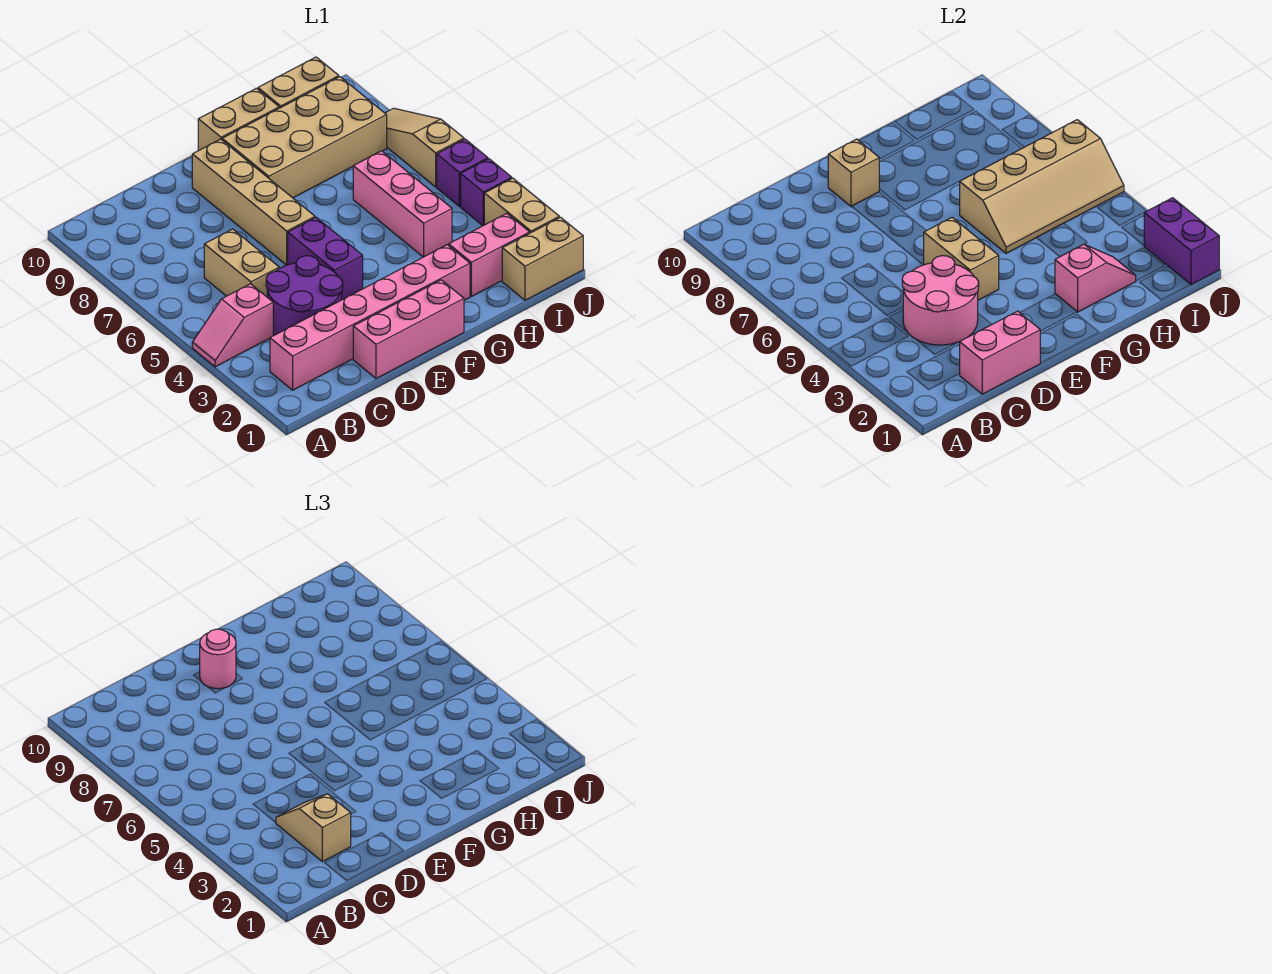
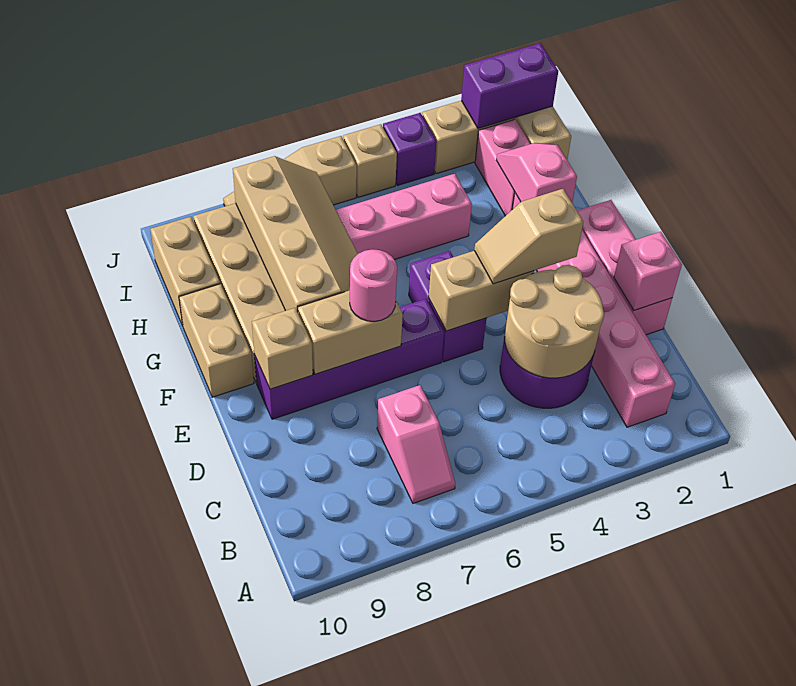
pink slope A4:B4 level 1 top B -> pink slope B7:C7 level 1 top C
pink brick C1:D1 level 2 -> pink brick D1 level 2
tan slope C2:C3 level 3 top 2 -> tan slope E3:E4 level 3 top 3
pink round brick C3:D4 level 2 -> tan round brick C3:D4 level 2
tan brick C5:C6 level 1 -> tan brick E7:E8 level 2
purple brick E4:E5 level 1 -> purple brick E5:F5 level 1
tan brick E6:E9 level 1 -> purple brick E6:E9 level 1
pink round brick E9 level 3 -> pink round brick E7 level 3
tan slope G5:J6 level 2 top 6 -> tan slope F7:I8 level 2 top 8
purple brick J5 level 1 -> tan brick J5 level 1

